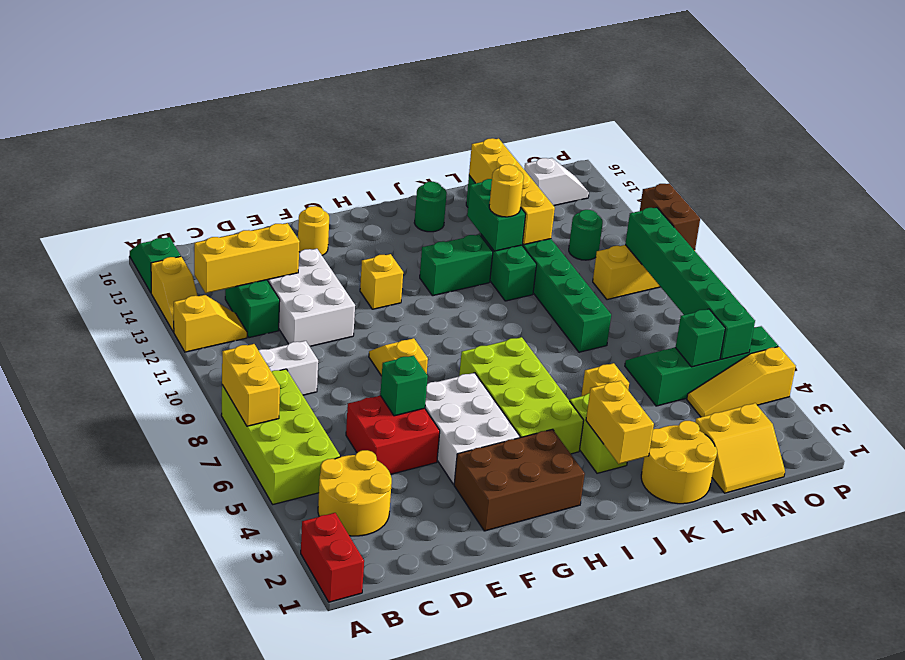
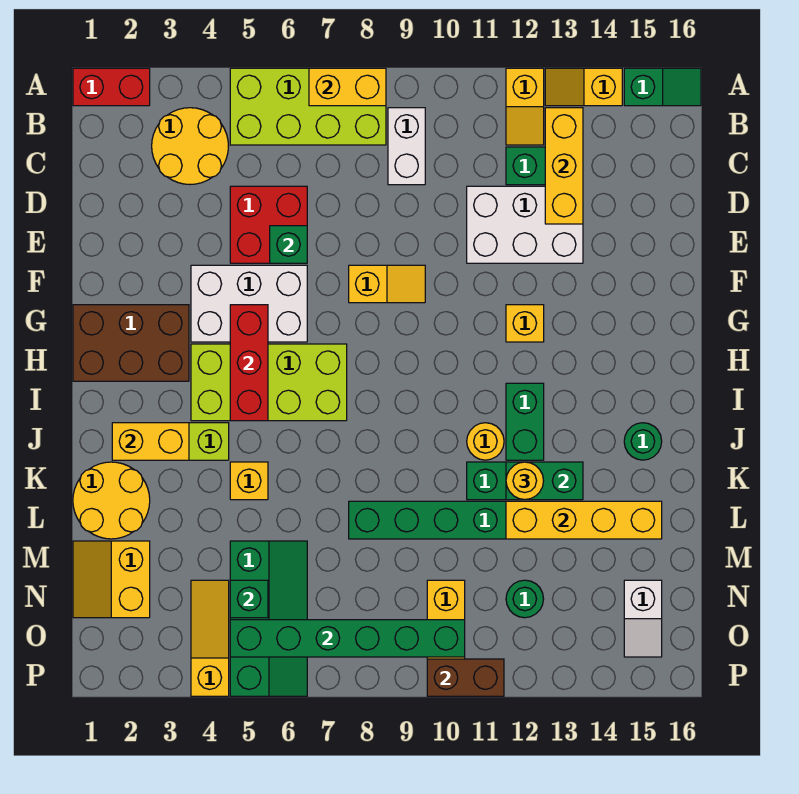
brown brick F2:H3 level 1 -> brown brick G1:H3 level 1
yellow round brick F15 level 1 -> yellow round brick J11 level 1
none -> red brick G5:I5 level 2

